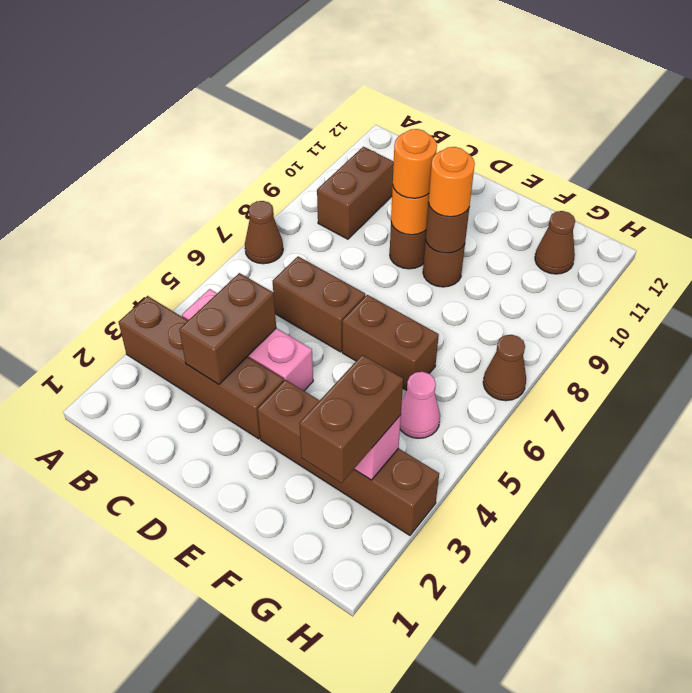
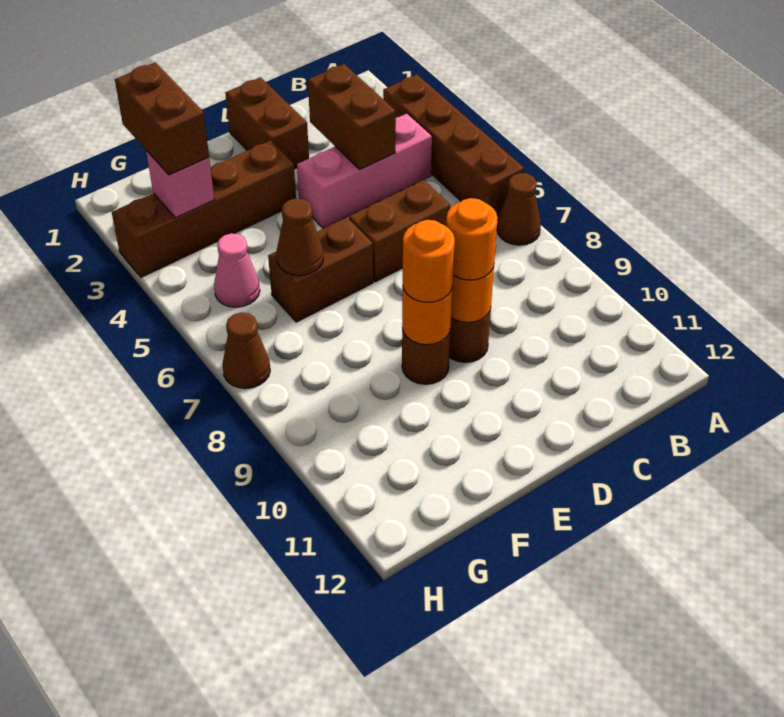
brown brick A3:D3 level 1 -> brown brick A3:A6 level 1
brown brick B9:B10 level 1 -> brown brick D1:D2 level 1
brown round brick E9 level 2 -> orange round brick E9 level 2
brown cone G11 level 1 -> brown cone F6 level 2

